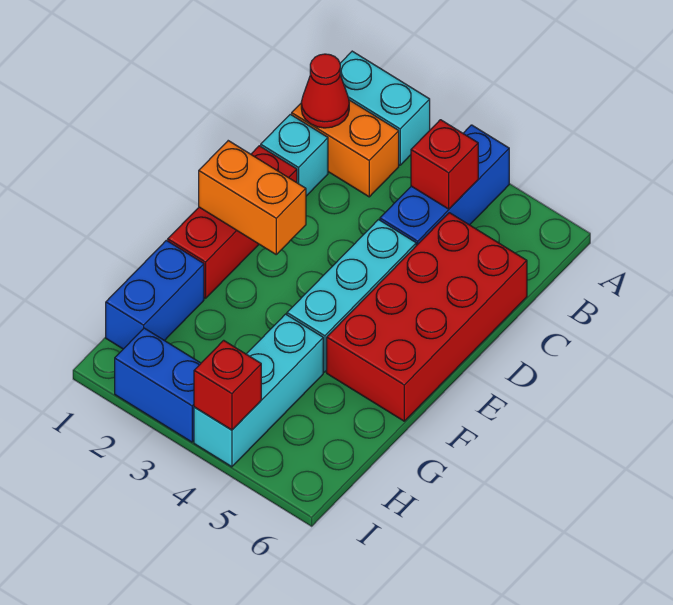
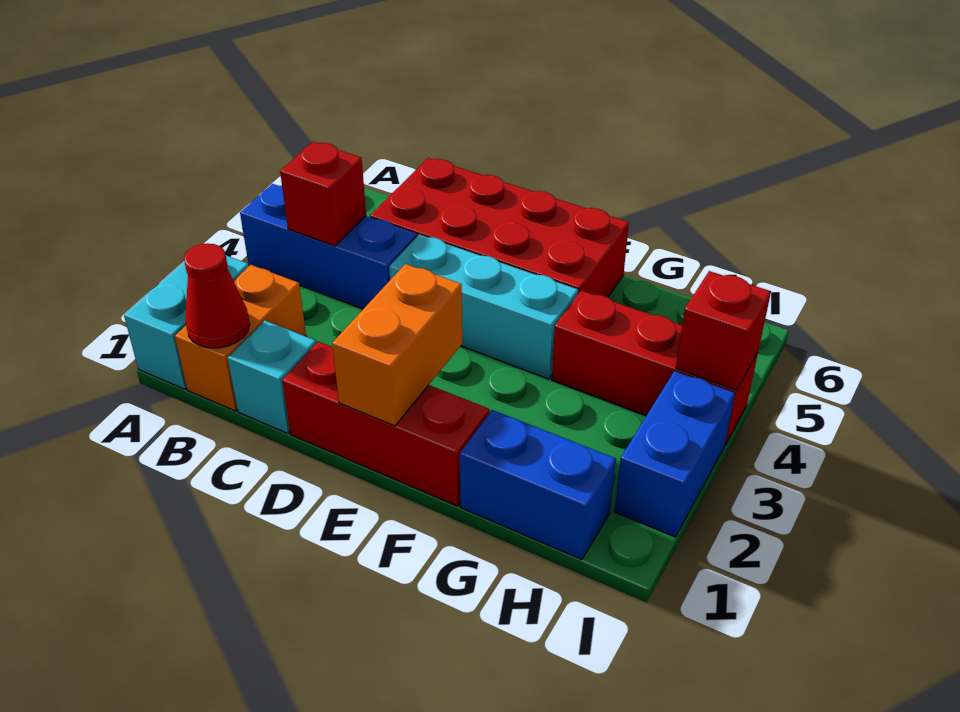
cyan brick G4:I4 level 1 -> red brick G4:I4 level 1

